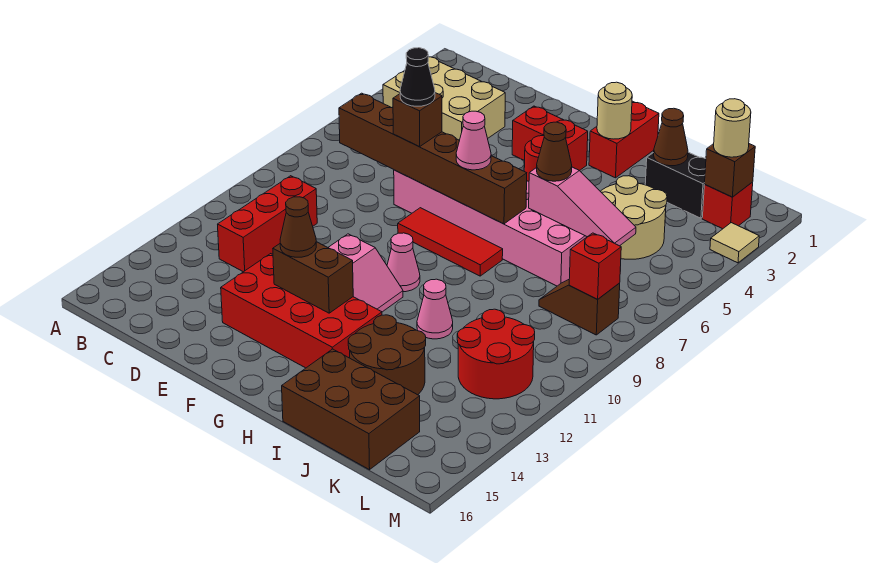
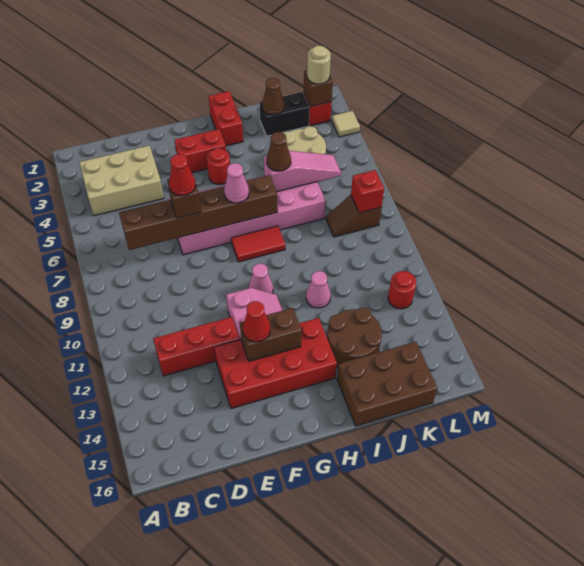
red brick C10:C12 level 1 -> red brick C12:E12 level 1
black cone E7 level 4 -> red cone E7 level 4
red tile F8:H8 level 1 -> red tile G8:H8 level 1
brown cone F13 level 3 -> red cone F13 level 3
tan round brick H2 level 2 -> none
red round brick K11:L12 level 1 -> red round brick L12 level 1

